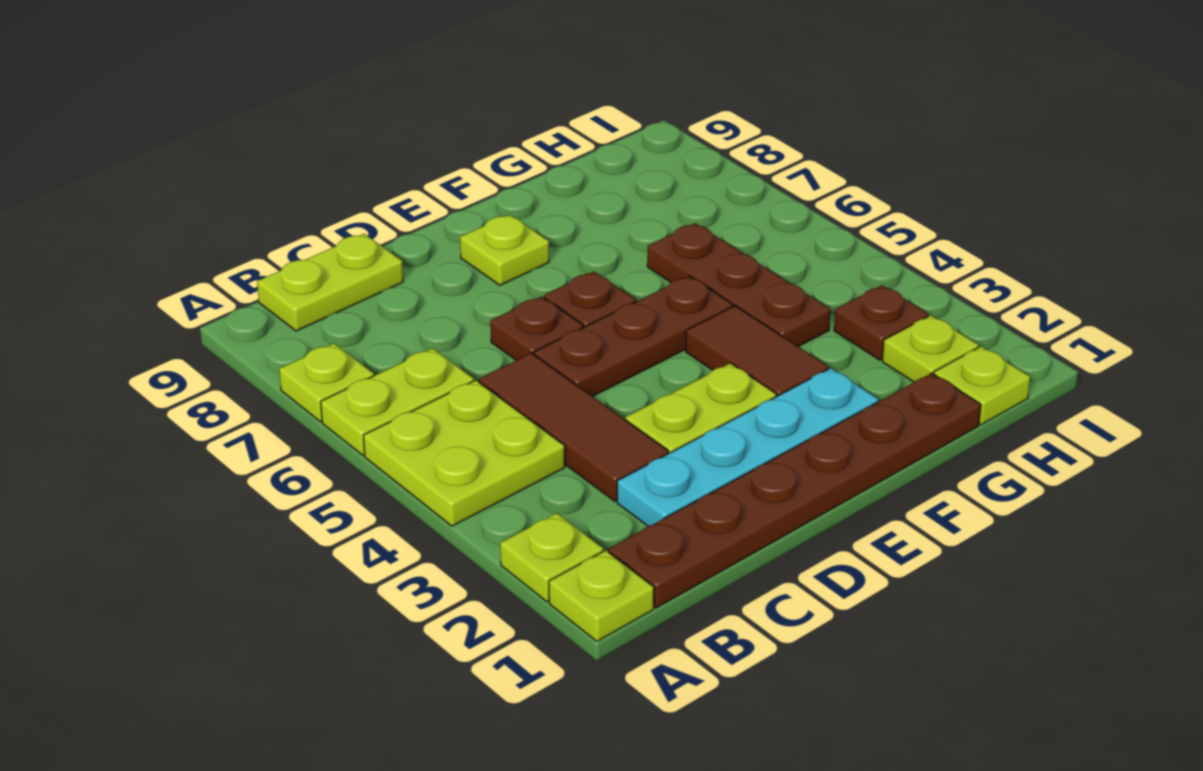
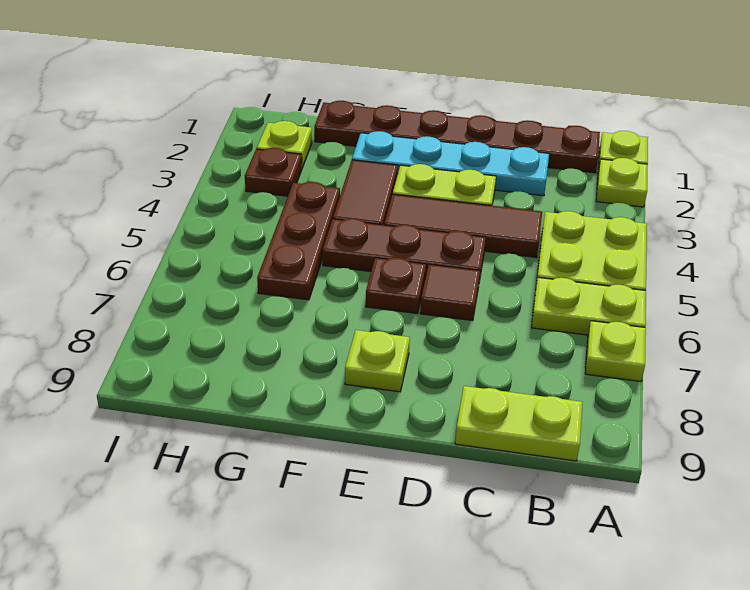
brown tile C3:C5 level 1 -> brown tile C4:E4 level 1
brown plate D6 level 1 -> brown tile D6 level 1
lime plate H1 level 1 -> none

